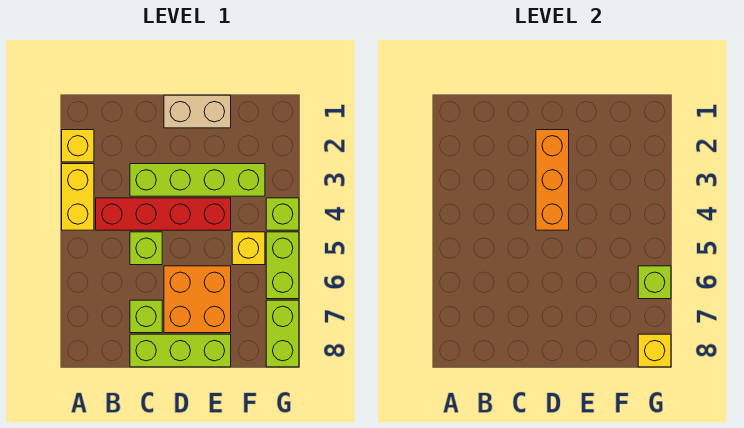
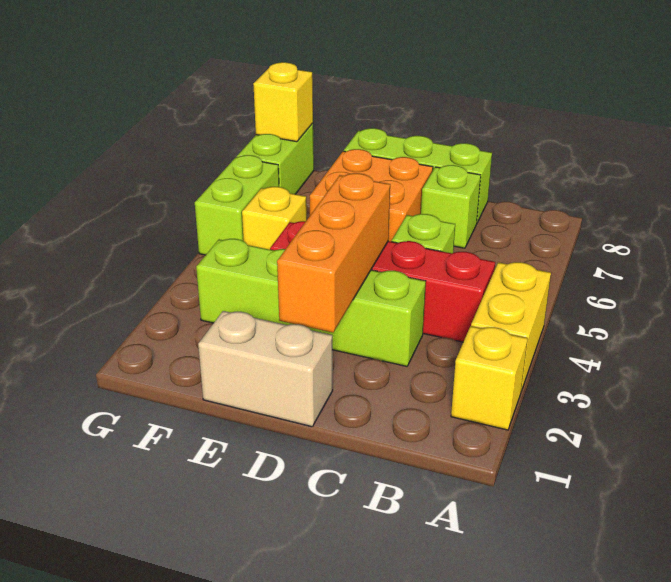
lime brick G4 level 1 -> none
lime brick G6 level 2 -> none

